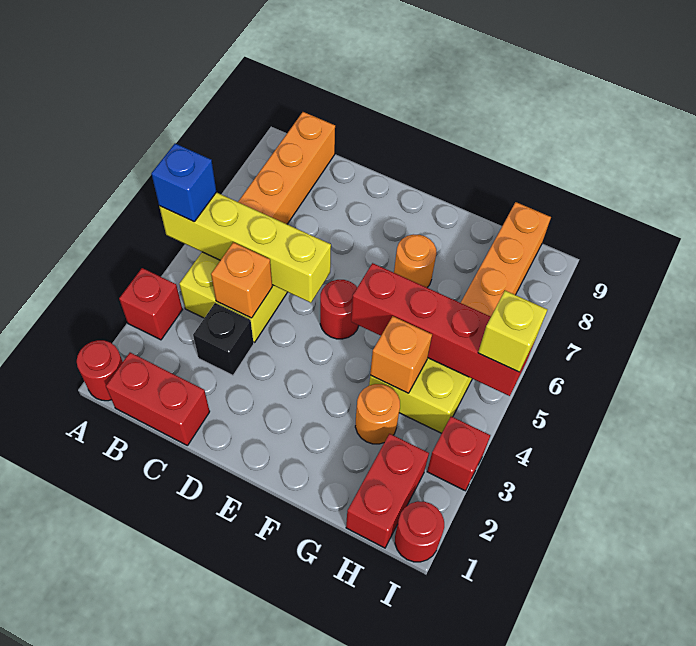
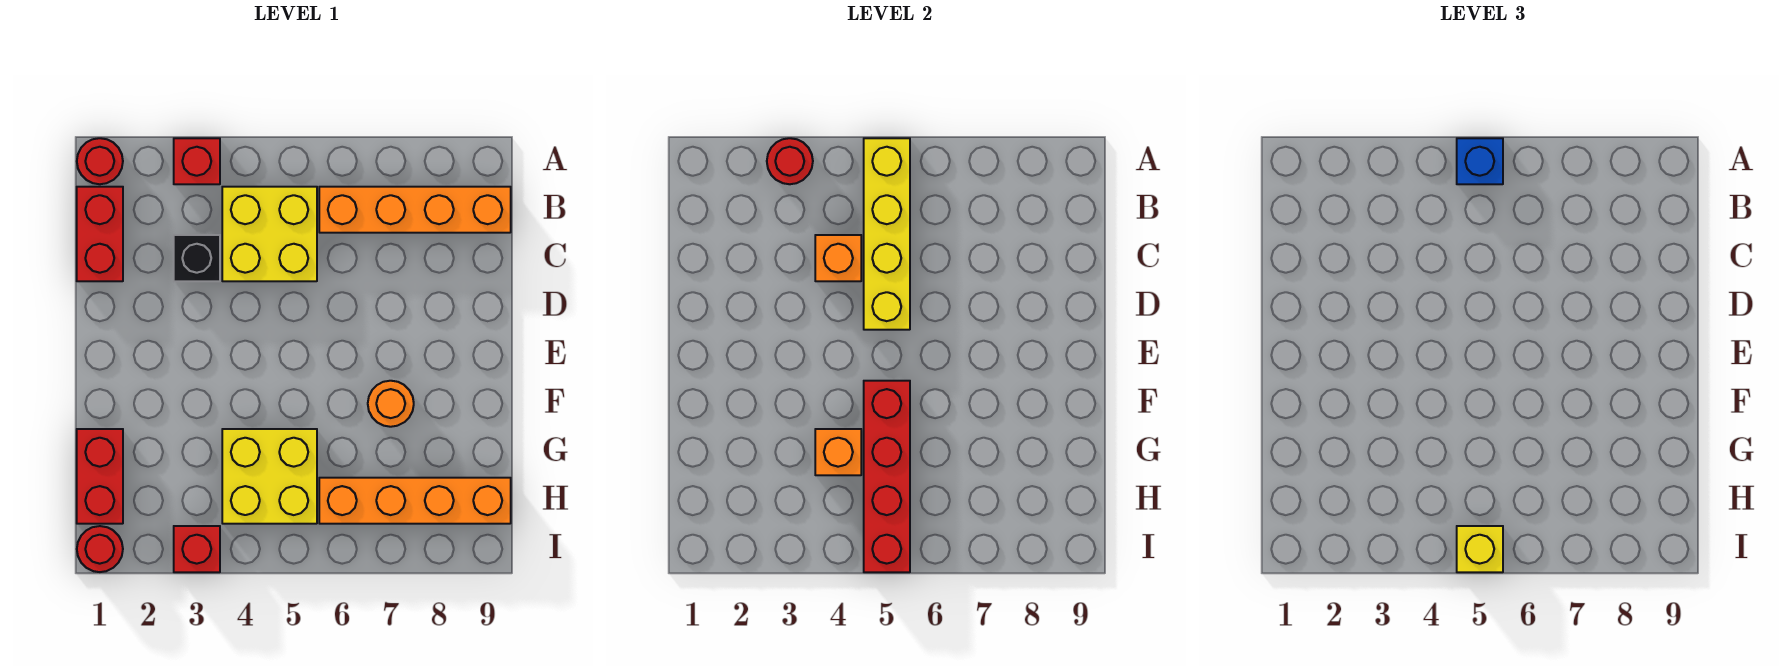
red round brick E5 level 1 -> red round brick A3 level 2
orange round brick G3 level 1 -> none
red brick H1:H2 level 1 -> red brick G1:H1 level 1

